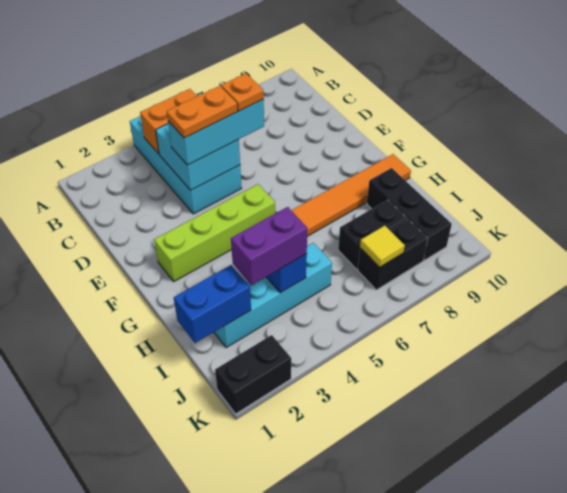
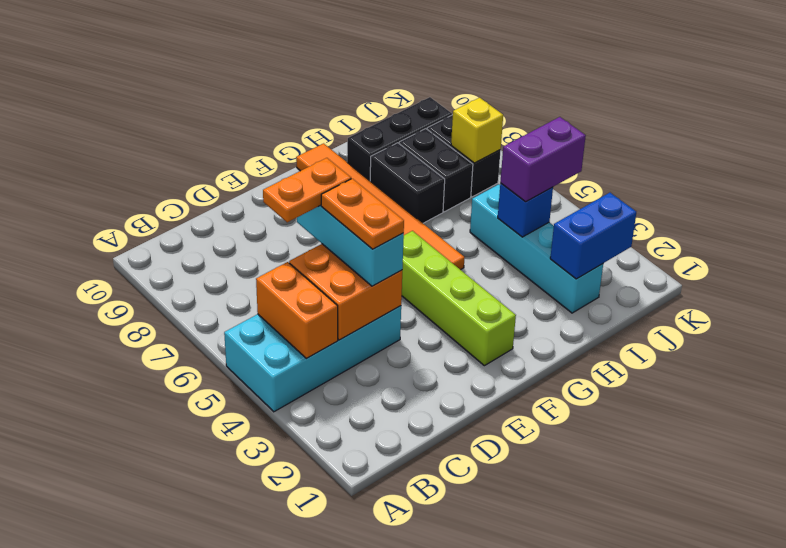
cyan brick C4:D5 level 2 -> orange brick C4:D5 level 2
orange plate D6 level 4 -> orange plate C6:D6 level 4
blue brick I1:I2 level 2 -> blue brick I2:J2 level 2
purple brick I3:I4 level 3 -> purple brick I4:J4 level 3
yellow tile J7 level 2 -> yellow brick J7 level 2
black brick K1:K2 level 1 -> black brick H7:H8 level 1

